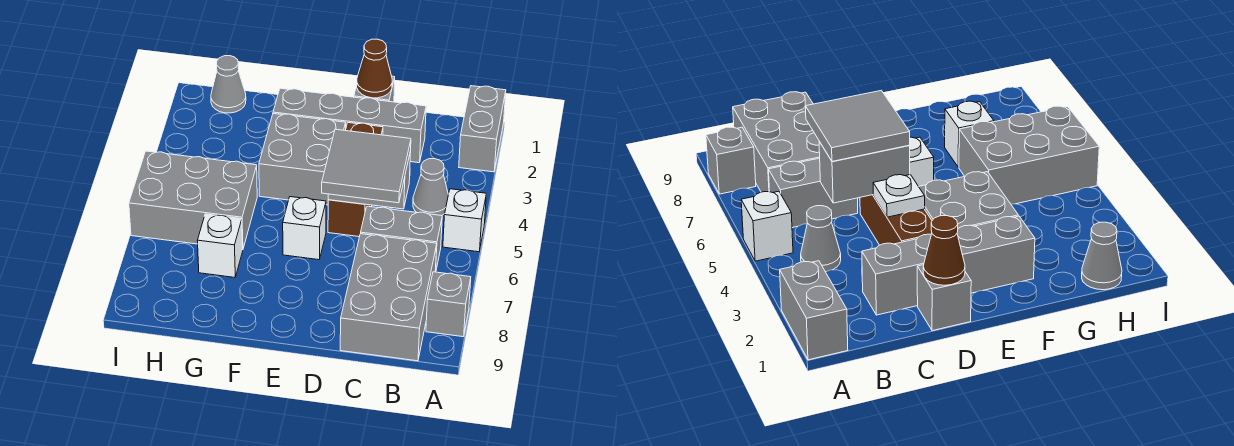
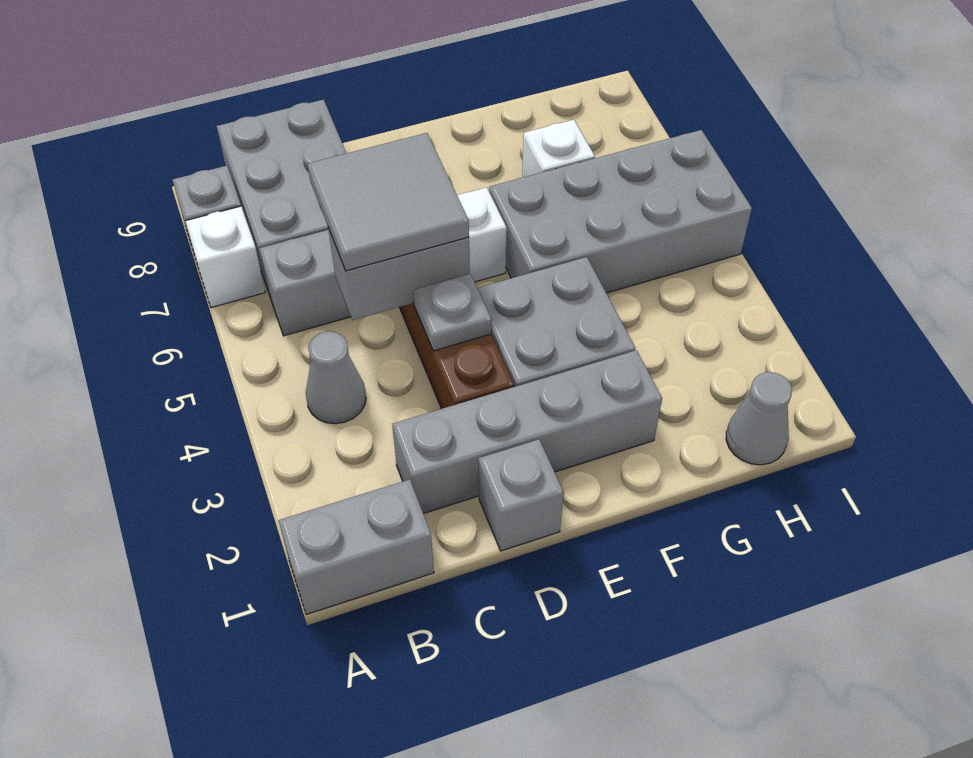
grey brick A1:A2 level 1 -> grey brick A1:B1 level 1
white brick A5 level 1 -> white brick A7 level 1
brown cone D1 level 2 -> none
white plate D4 level 2 -> grey plate D4 level 2
grey brick G5:I6 level 1 -> grey brick F5:I6 level 1

